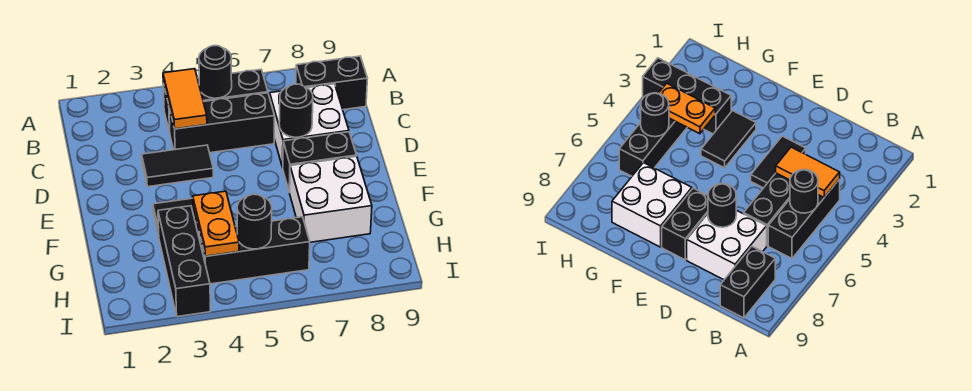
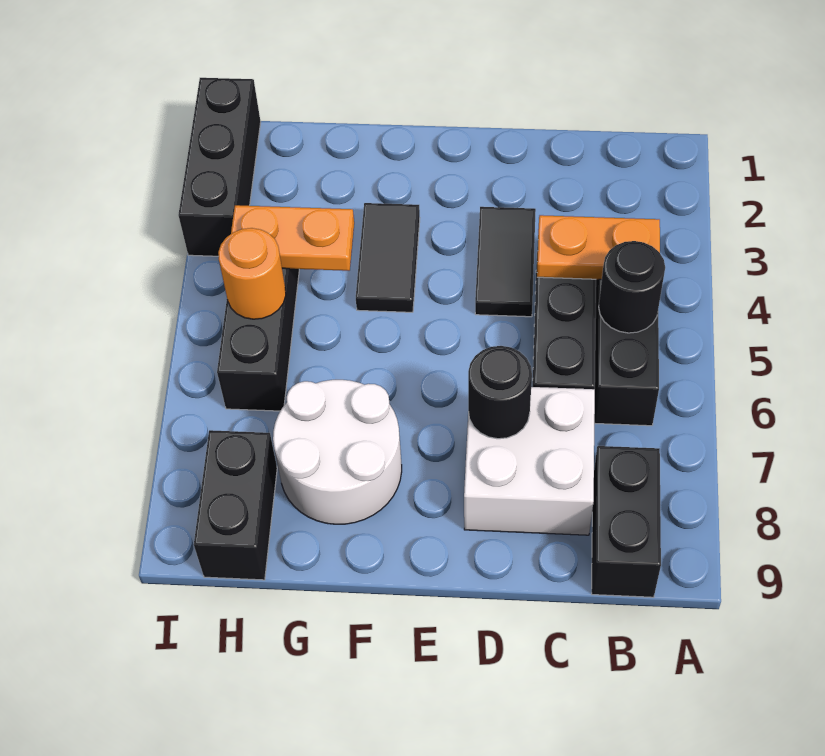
orange tile B4:C4 level 2 -> orange plate B4:C4 level 2
black brick E7:E8 level 1 -> black brick H8:H9 level 1
white brick F7:G8 level 1 -> white round brick F7:G8 level 1
black brick G3:I3 level 1 -> black brick I1:I3 level 1
black round brick H5 level 2 -> orange round brick H5 level 2

